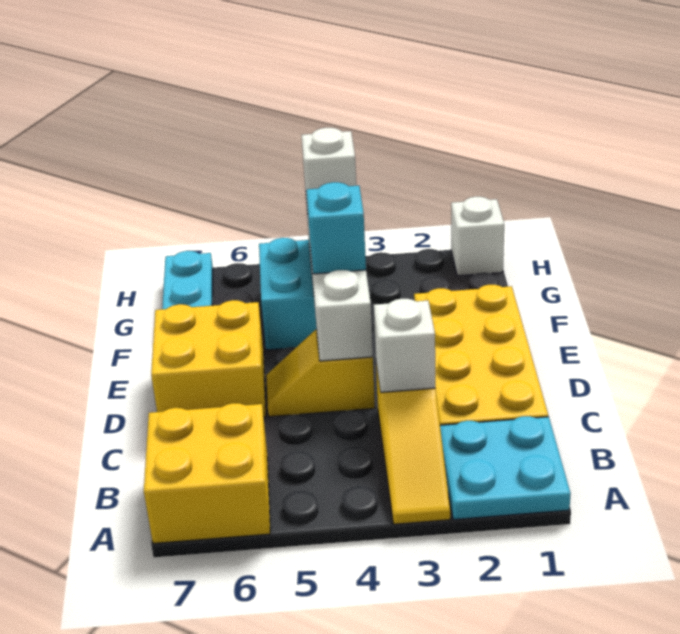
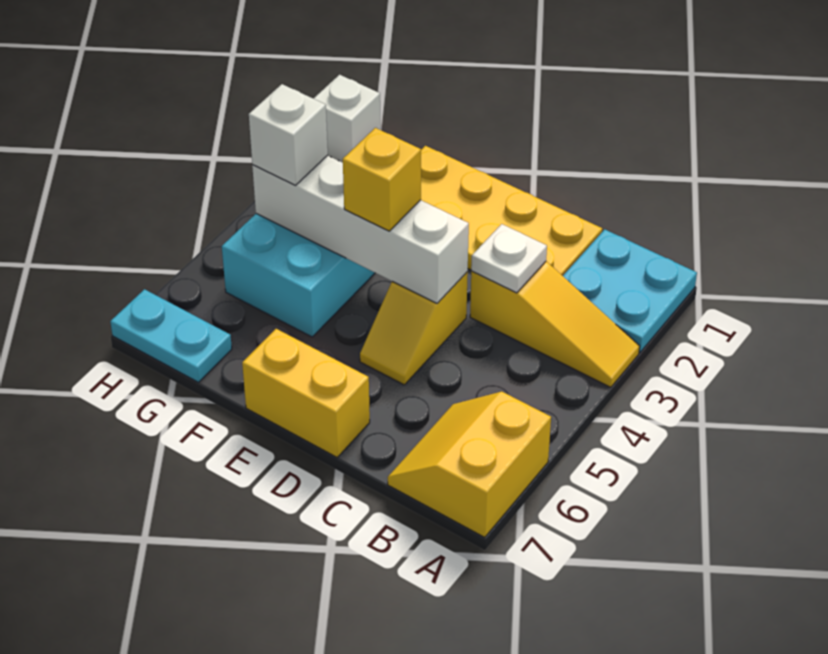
yellow brick A6:B7 level 1 -> yellow slope A6:B7 level 1 top A
white brick C3 level 2 -> white plate C3 level 2
yellow brick D6:E7 level 1 -> yellow brick D7:E7 level 1
cyan brick E4 level 3 -> yellow brick E4 level 3

